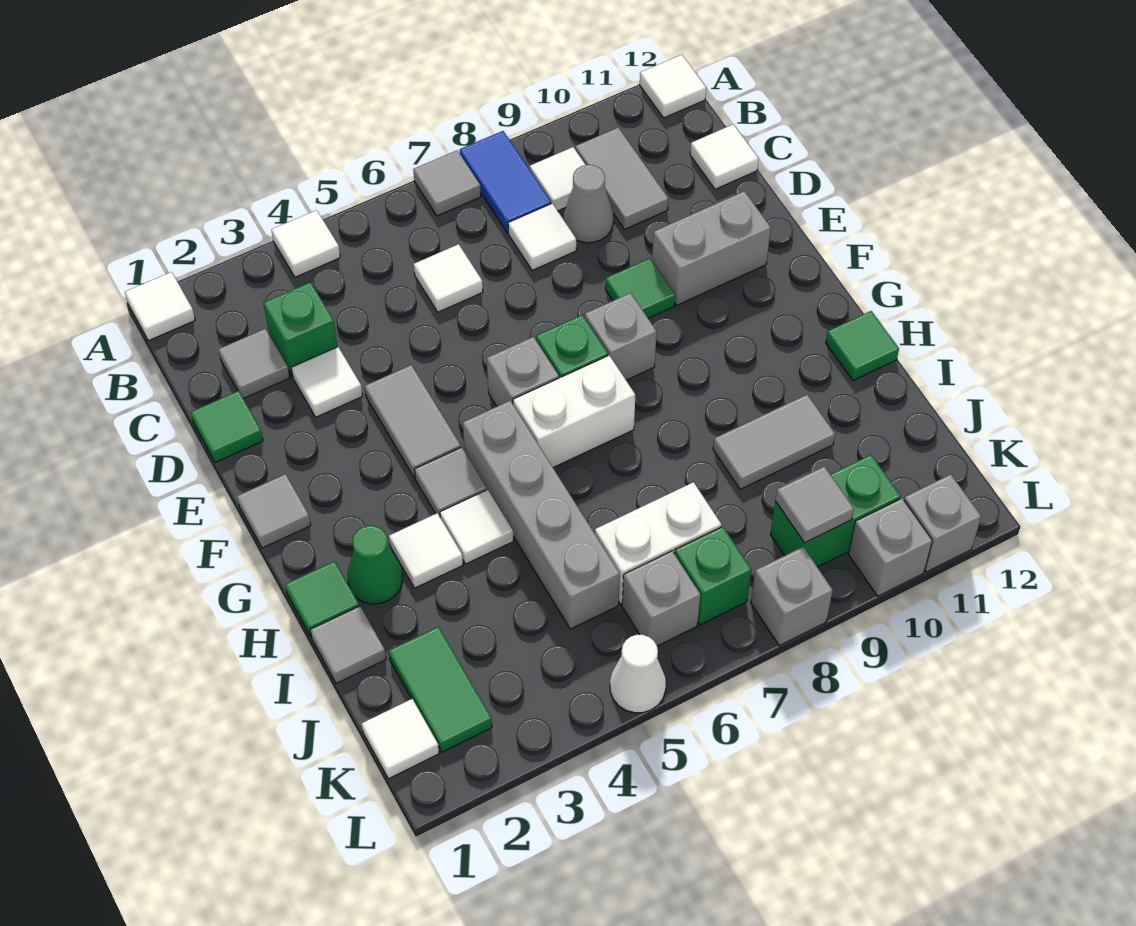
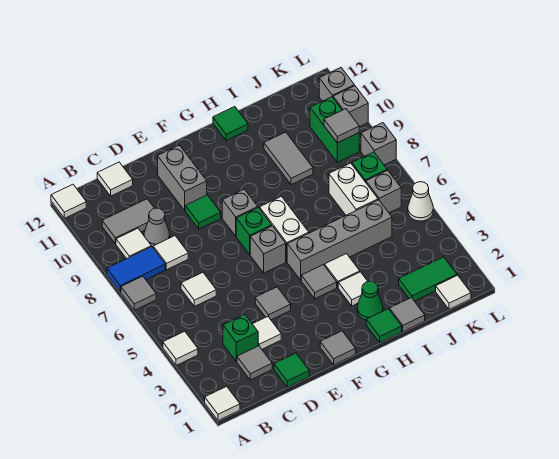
grey tile E4:F4 level 1 -> grey tile E4 level 1

